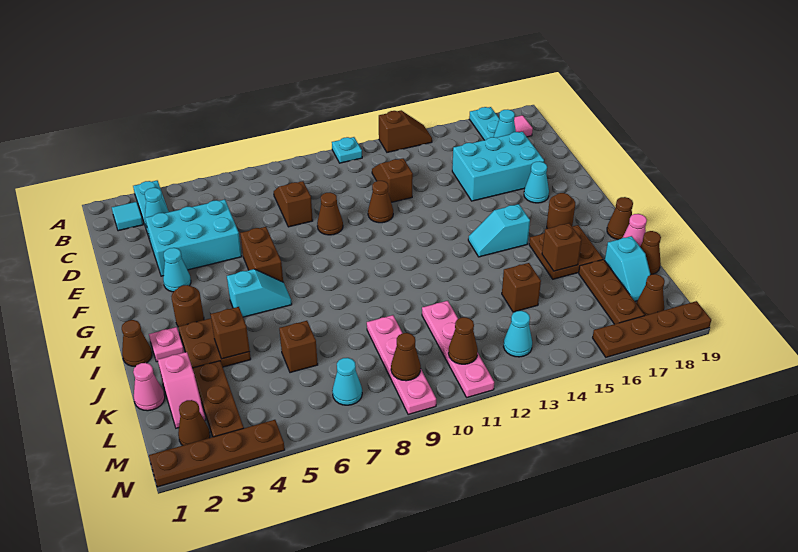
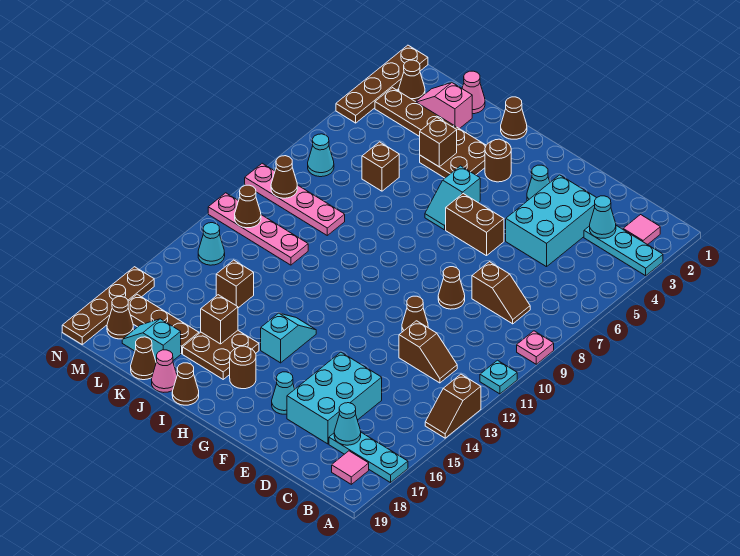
cyan tile B2 level 1 -> pink tile B2 level 1
pink plate I2 level 1 -> pink plate A9 level 1

